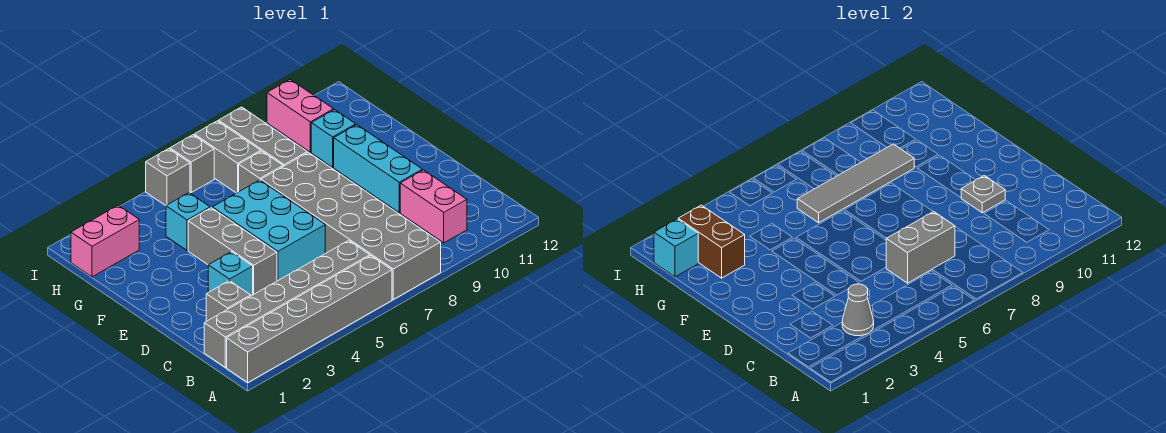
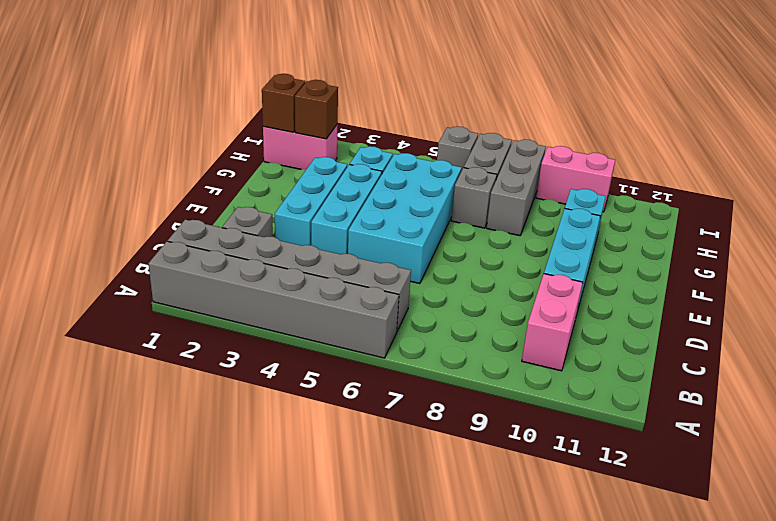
grey brick A7:F8 level 1 -> none
grey cone B3 level 2 -> none
grey brick C6:C7 level 2 -> none
cyan brick D3 level 1 -> cyan brick D3:F3 level 1
grey brick D4:F4 level 1 -> cyan brick D4:F4 level 1
cyan brick D5:F6 level 1 -> cyan brick D5:G6 level 1
grey plate D10 level 2 -> none
brown brick G2:H2 level 2 -> brown brick H2 level 2
grey tile G6:G9 level 2 -> none
cyan brick H1 level 2 -> brown brick H1 level 2
pink brick H10:I10 level 1 -> pink brick I9:I10 level 1
grey brick I5 level 1 -> none

